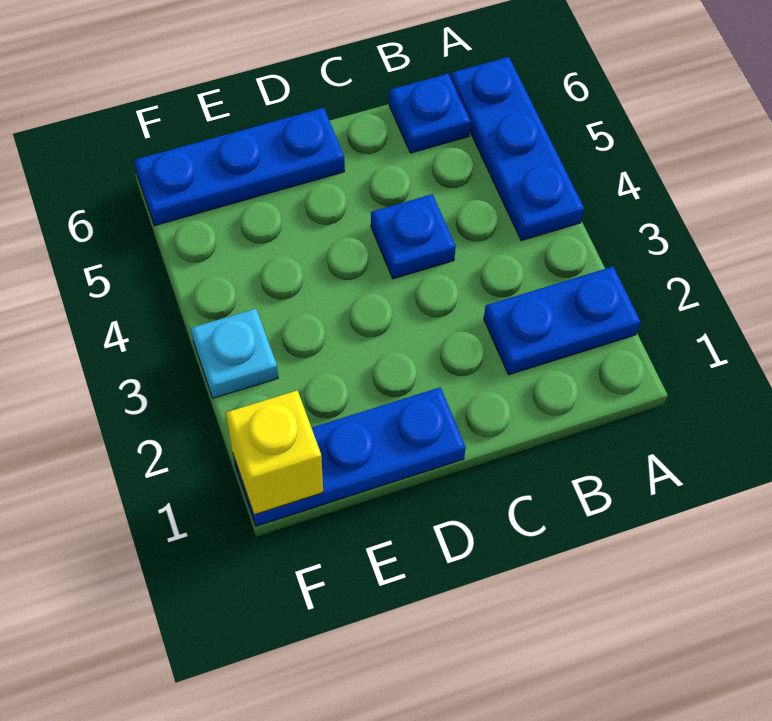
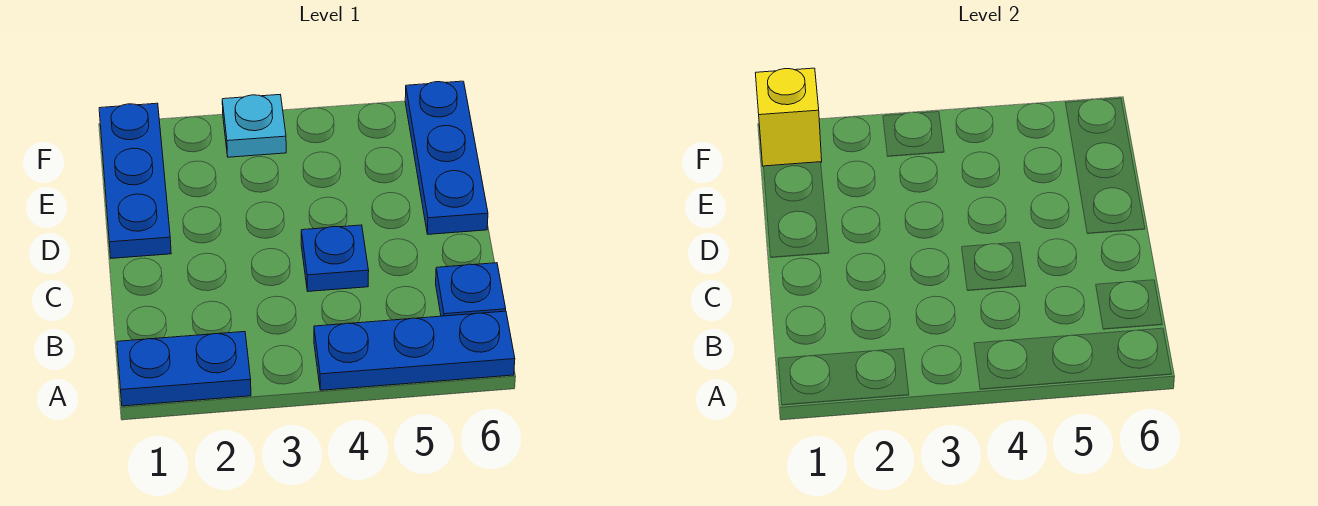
blue plate A2:B2 level 1 -> blue plate A1:A2 level 1

